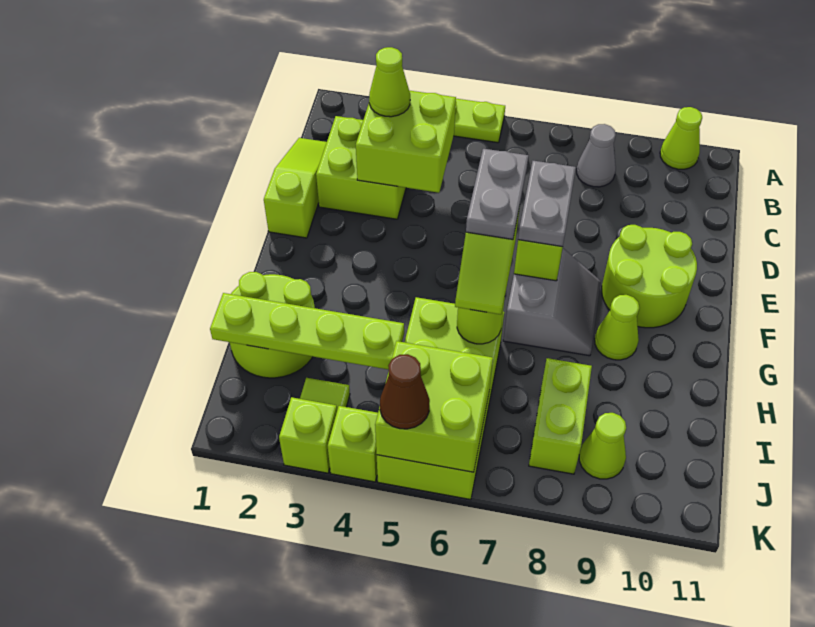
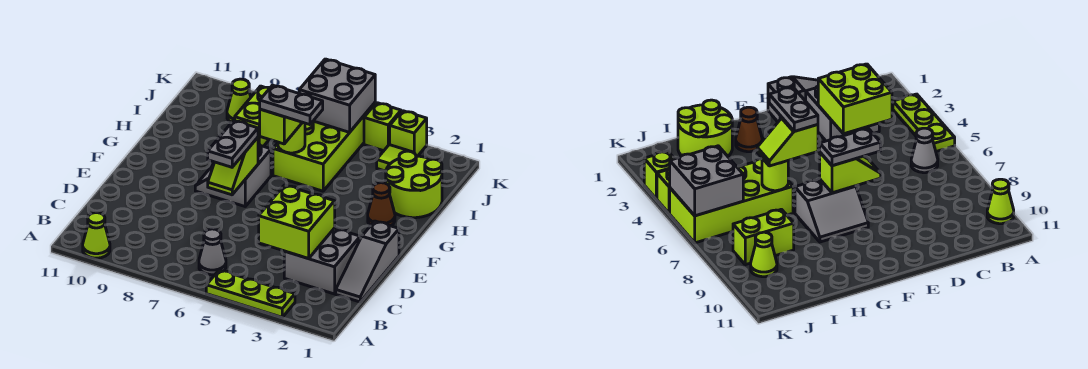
grey cone B8 level 1 -> grey cone B6 level 1
lime slope C1:E1 level 1 top E -> grey slope C1:E1 level 1 top E
lime brick C2:D3 level 1 -> grey brick C2:D3 level 1
lime cone C3 level 3 -> none
lime round brick E9:F10 level 1 -> none
grey plate F6:G6 level 4 -> grey plate G5:G6 level 4
lime cone G9 level 1 -> none
lime plate I1:I4 level 2 -> none
lime brick J5:K6 level 2 -> grey brick J5:K6 level 2
brown cone K5 level 3 -> brown cone G2 level 1

